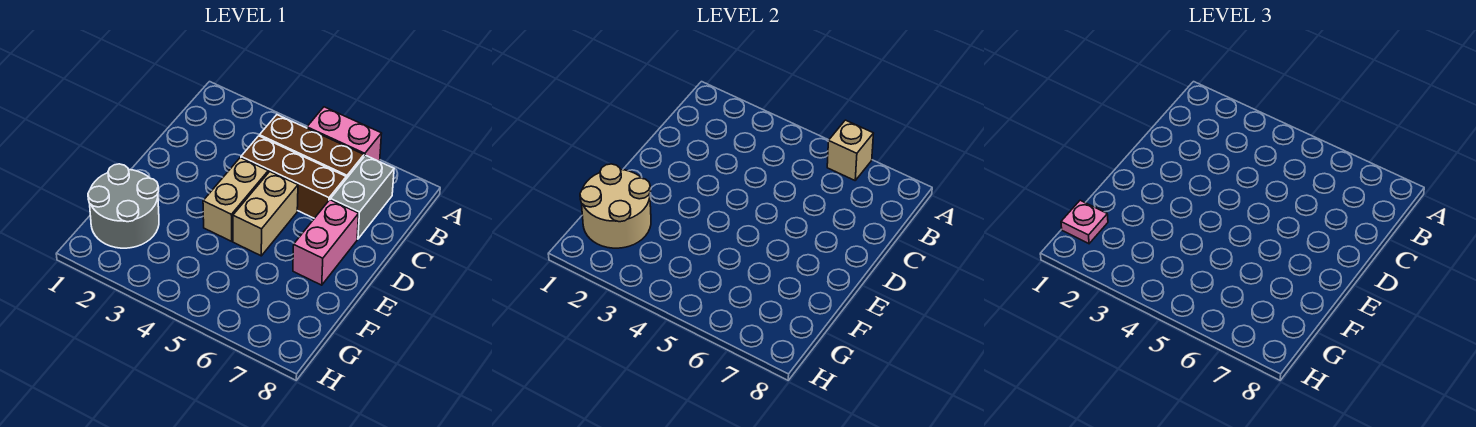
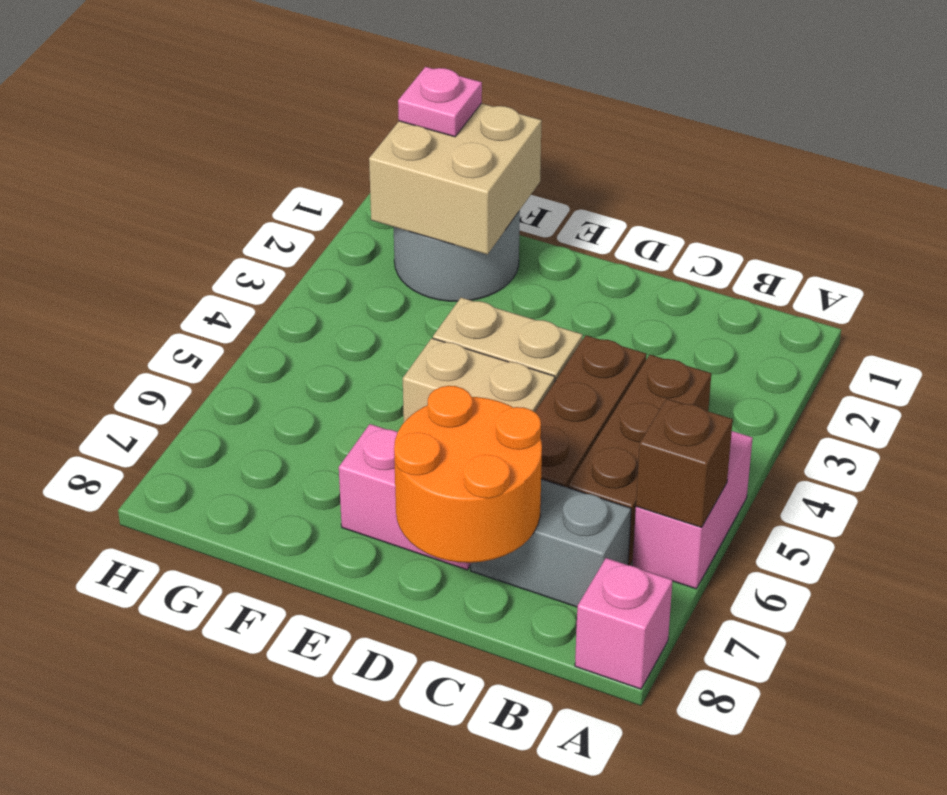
tan brick A6 level 2 -> brown brick A6 level 2
none -> pink brick A8 level 1
none -> orange round brick C7:D8 level 2
tan round brick F1:G2 level 2 -> tan brick F1:G2 level 2

